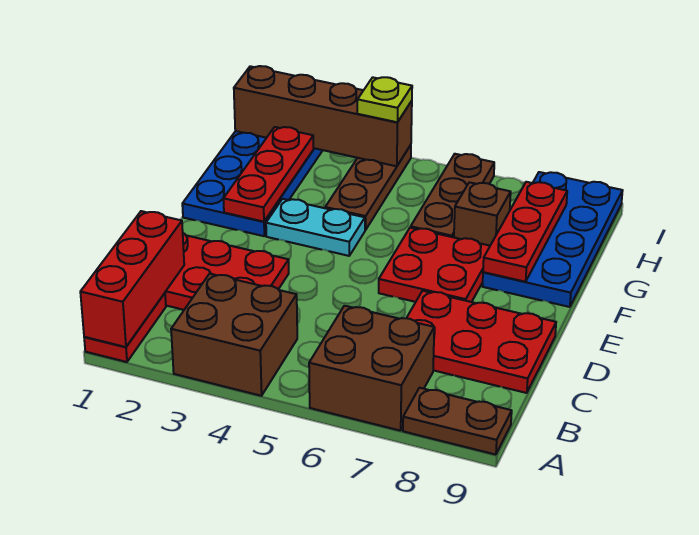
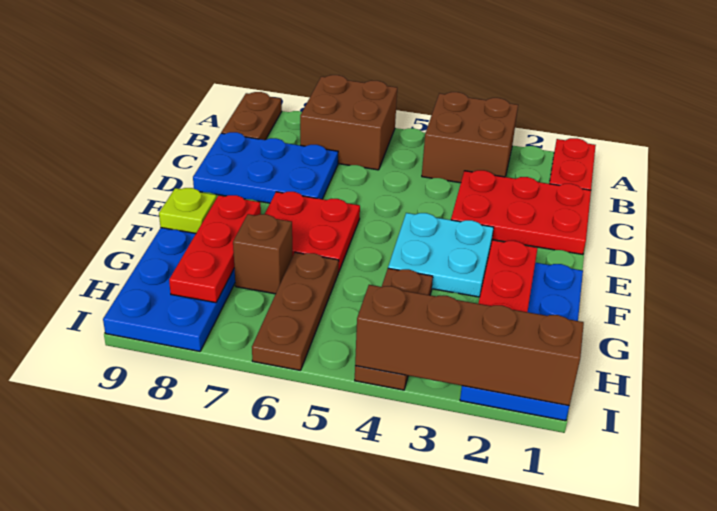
red brick A1:C1 level 2 -> none
brown plate A8:A9 level 1 -> brown plate A9:B9 level 1
red plate C7:D9 level 1 -> blue plate C7:D9 level 1
cyan plate F3:F4 level 1 -> cyan plate E3:F4 level 1
lime plate I4 level 3 -> lime plate F9 level 2

